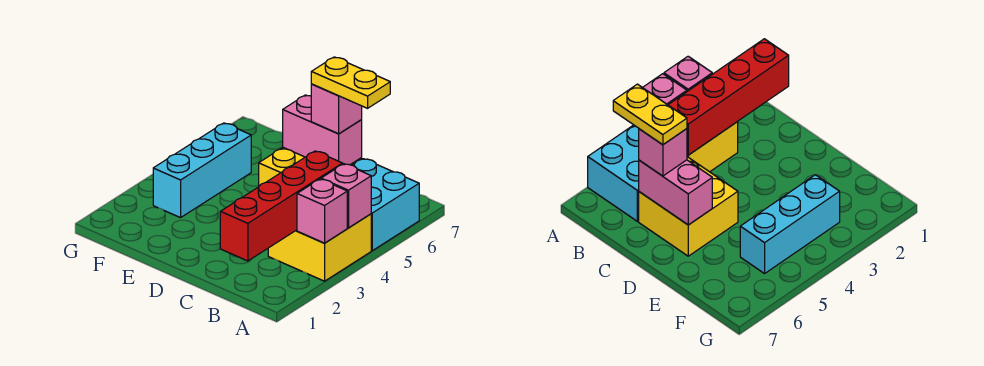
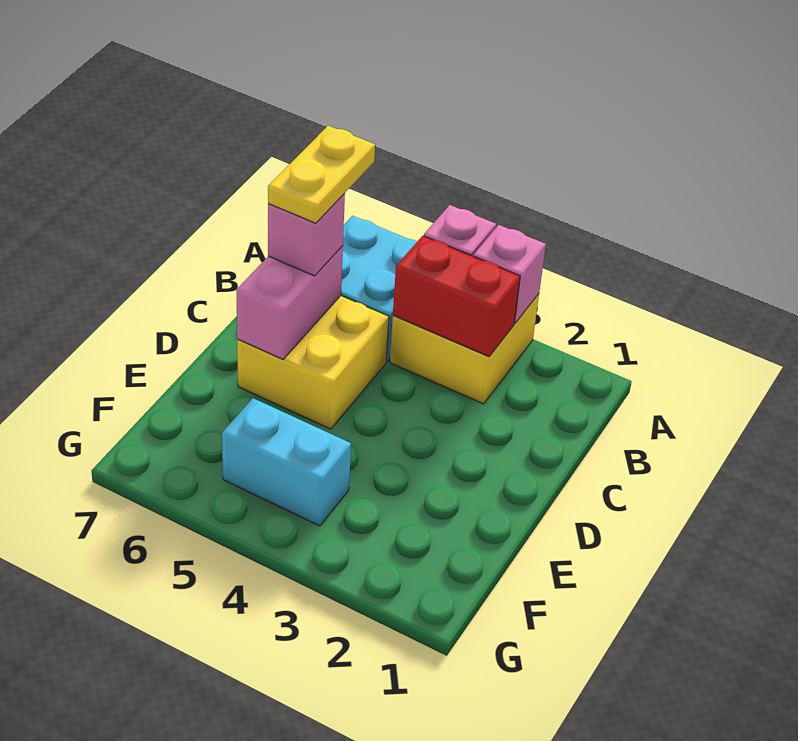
red brick B1:B4 level 2 -> red brick B3:B4 level 2
cyan brick F3:F5 level 1 -> cyan brick F4:F5 level 1

